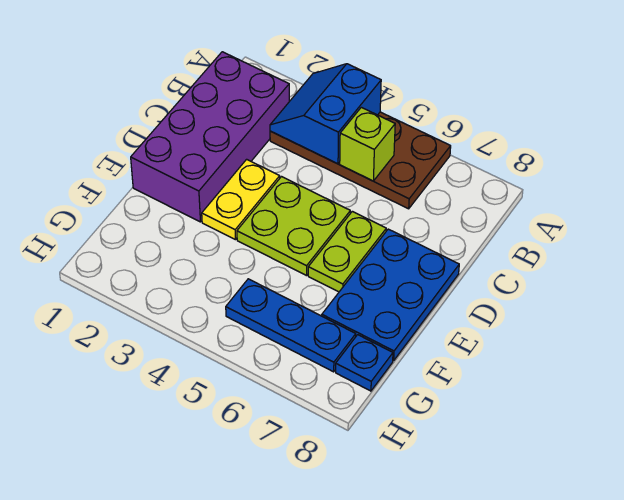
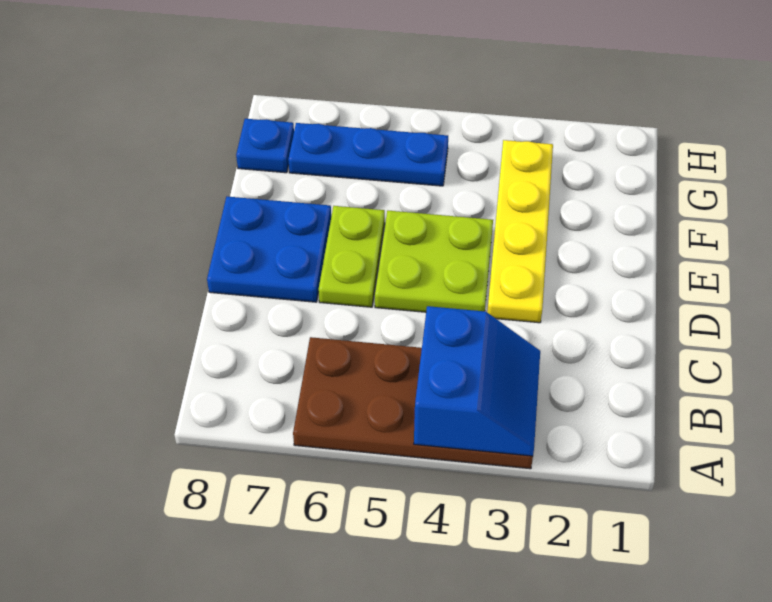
purple brick B1:E2 level 1 -> none
lime brick B5 level 2 -> none
yellow plate D3:E3 level 1 -> yellow plate D3:G3 level 1
blue plate D7:F8 level 1 -> blue plate D7:E8 level 1

